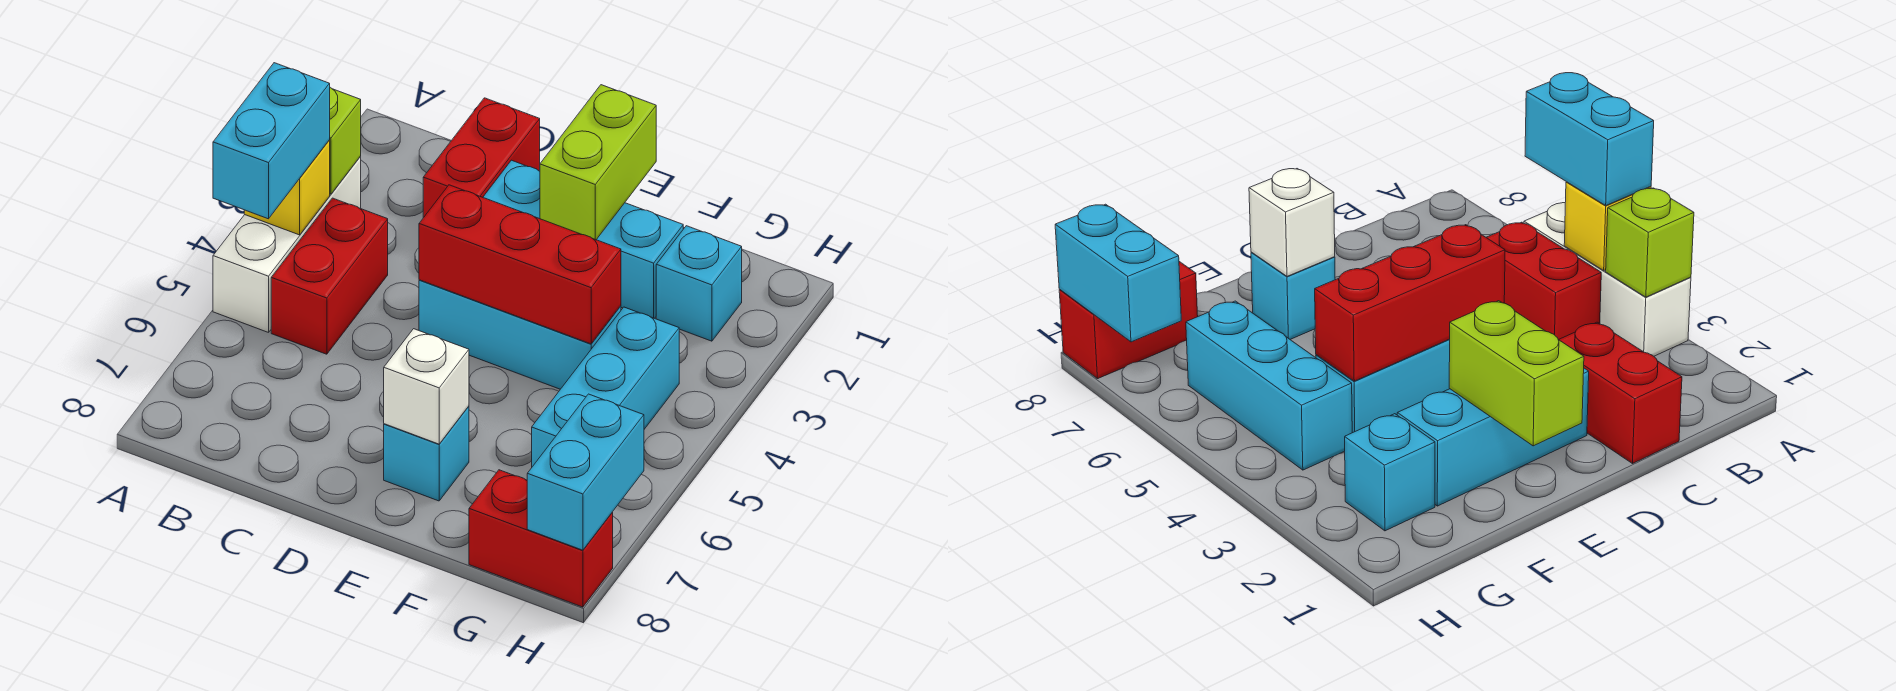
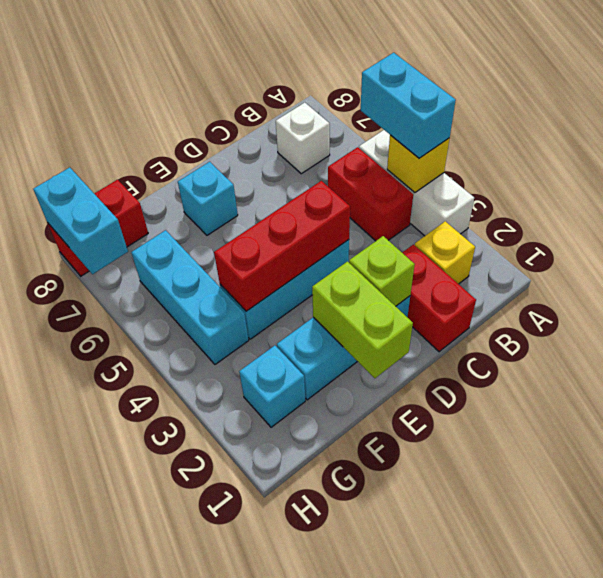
lime brick A3 level 2 -> lime brick D2 level 2
none -> yellow brick B2 level 1
white brick E7 level 2 -> white brick B7 level 1

